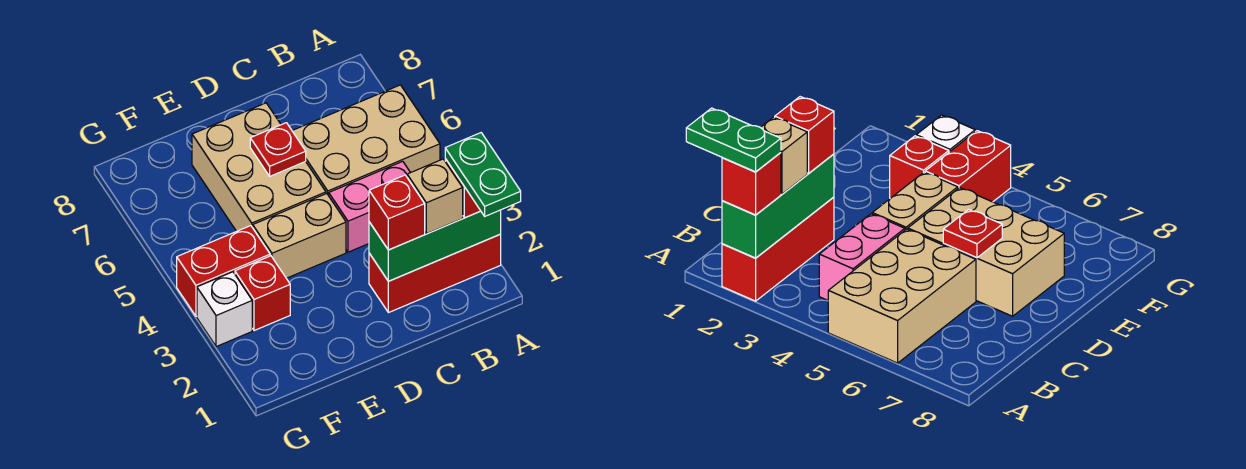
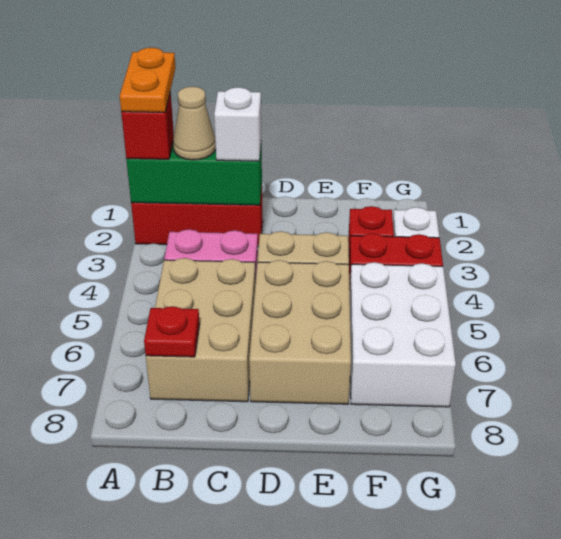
green plate A1:A2 level 4 -> orange plate A1:A2 level 4
tan brick A5:C6 level 1 -> tan brick B5:C7 level 1
tan brick B2 level 3 -> tan cone B2 level 3
red brick C2 level 3 -> white brick C2 level 3
red plate D6 level 2 -> red plate B7 level 2
none -> white brick F5:G7 level 1

